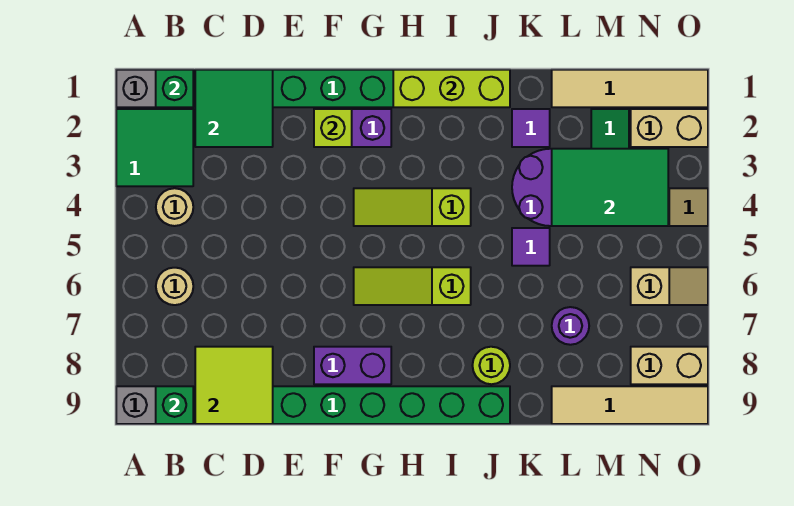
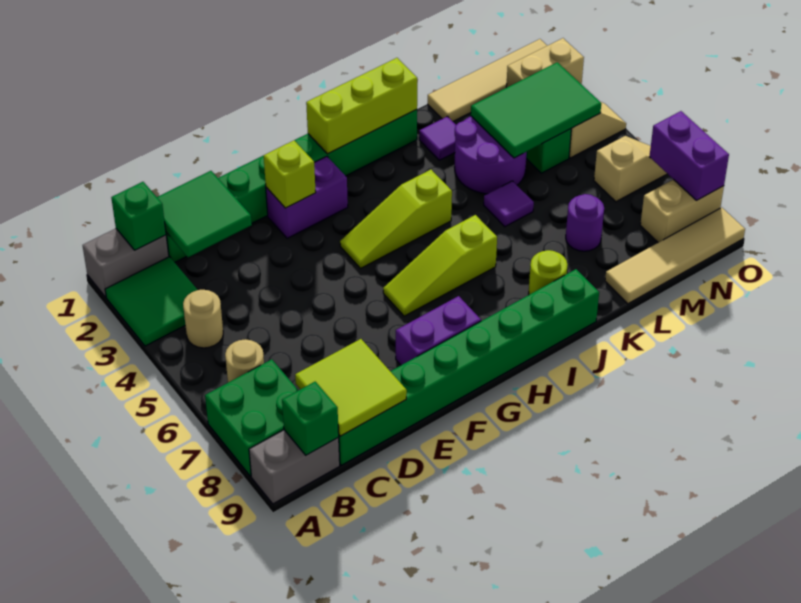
none -> green brick A7:B8 level 1
none -> purple brick O7:O8 level 2

